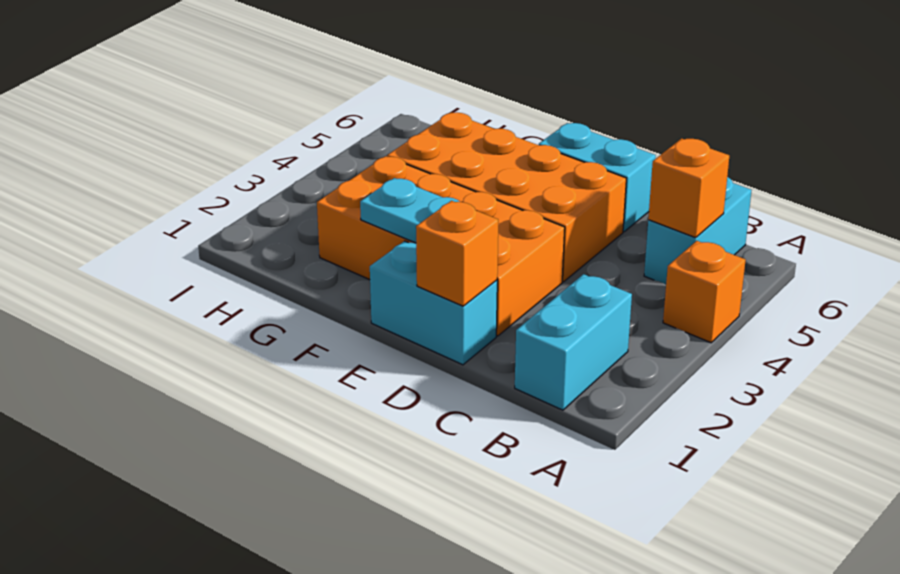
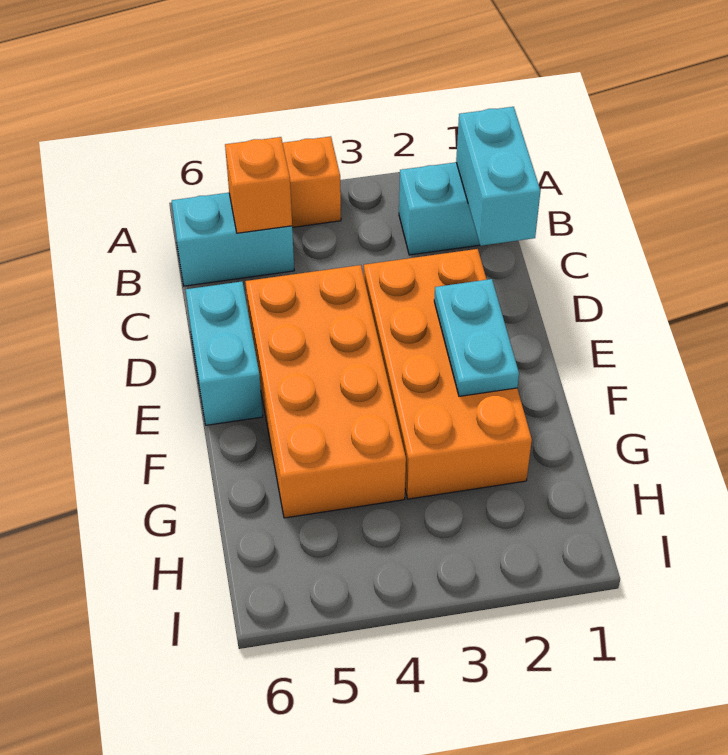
cyan brick D1:E1 level 1 -> cyan brick B1:C1 level 2
orange brick D1 level 2 -> none

